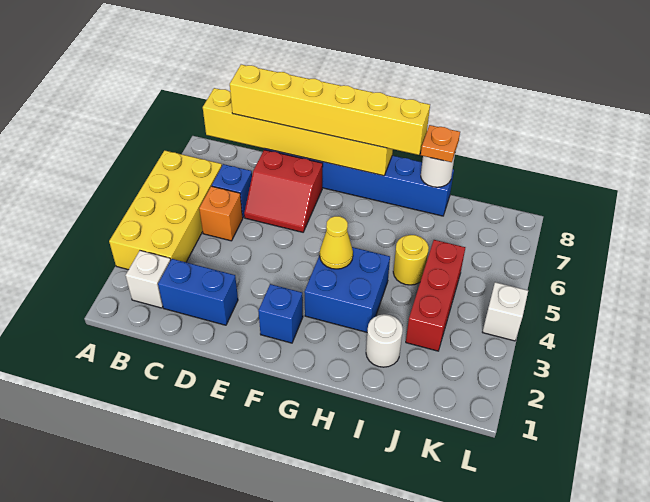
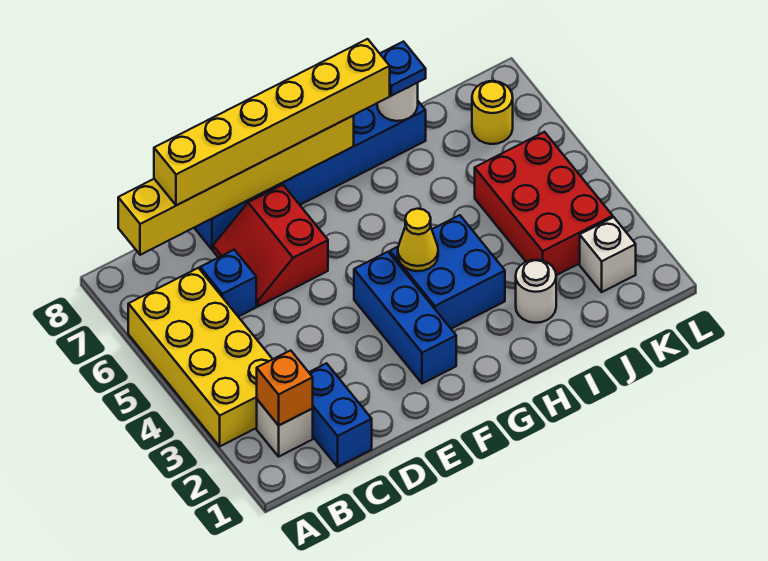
blue brick C2:D2 level 1 -> blue brick C1:C2 level 1
orange brick C5 level 1 -> orange brick B2 level 2
red slope D6:E7 level 1 top 7 -> red slope D6:E7 level 1 top E
blue brick F2 level 1 -> blue brick F2:F4 level 1
yellow round brick I5 level 1 -> yellow round brick K7 level 1
orange plate I8 level 3 -> blue plate I8 level 3
red brick J3:J5 level 1 -> red brick J3:K5 level 1
white brick L4 level 1 -> white brick K2 level 1

